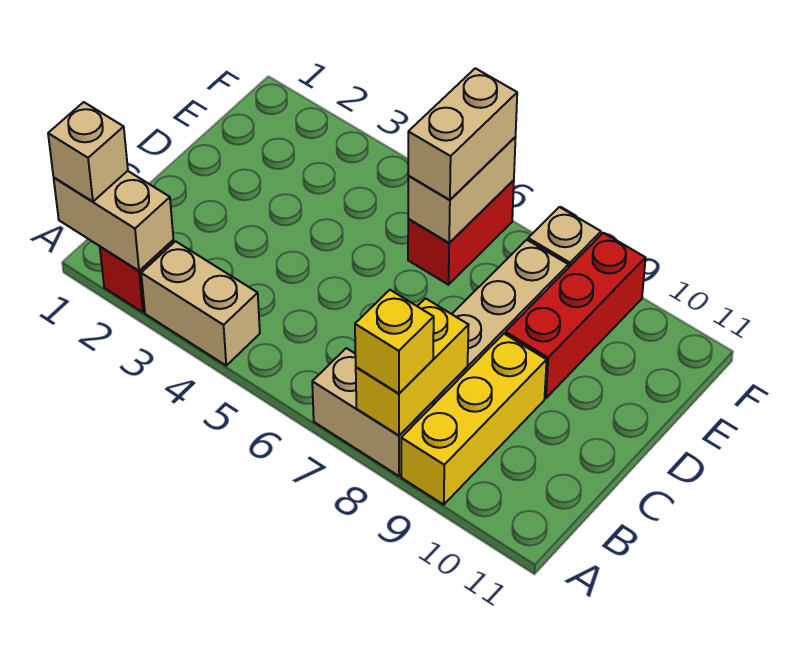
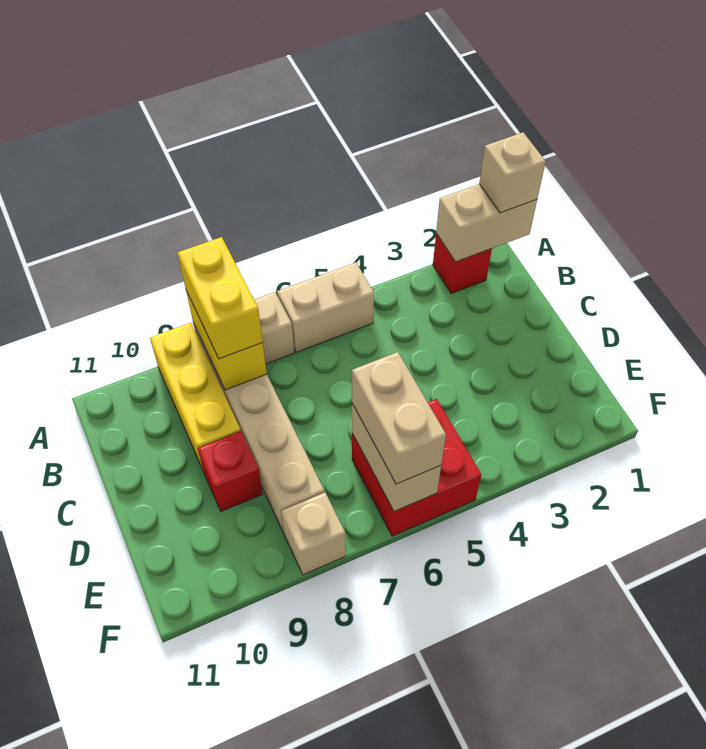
tan brick A3:A4 level 1 -> tan brick A5:A6 level 1
yellow brick A8 level 3 -> yellow brick A8:B8 level 3
red brick D9:F9 level 1 -> red brick D9 level 1
red brick E6:F6 level 1 -> red brick E5:F6 level 1

